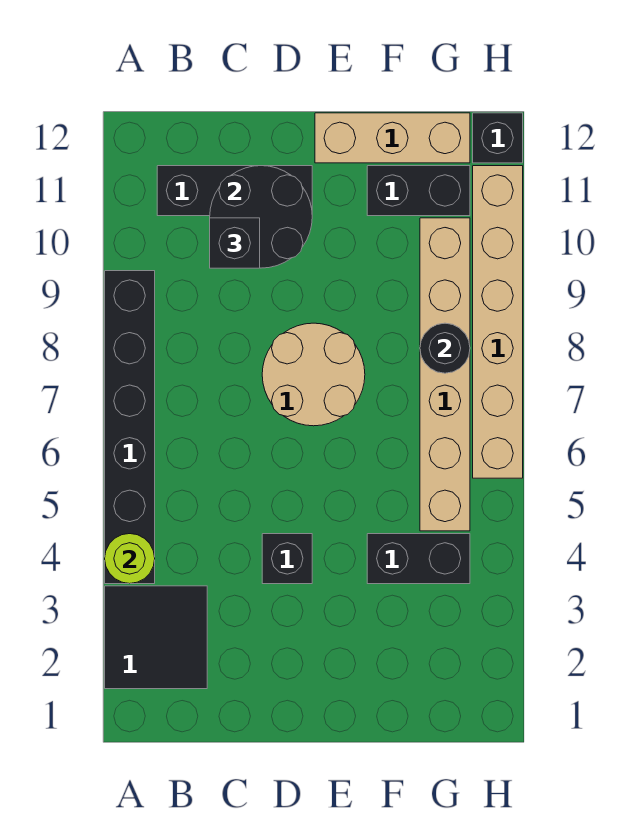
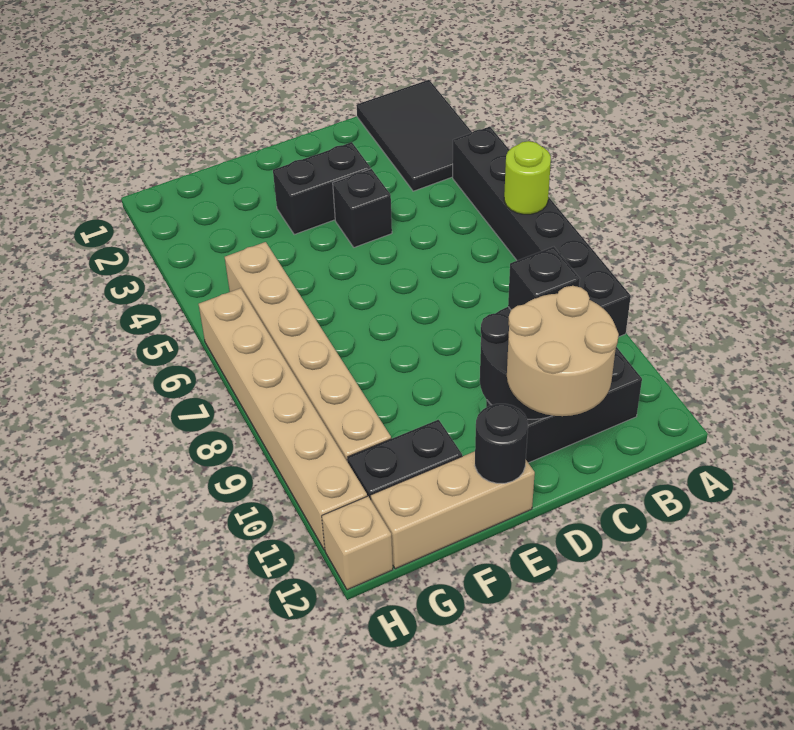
black tile A2:B3 level 1 -> black tile A1:B3 level 1
lime round brick A4 level 2 -> lime round brick A6 level 2
tan round brick D7:E8 level 1 -> tan round brick C11:D12 level 3
black brick F4:G4 level 1 -> black brick D3:E3 level 1
black round brick G8 level 2 -> black round brick E12 level 2
black brick H12 level 1 -> tan brick H12 level 1

